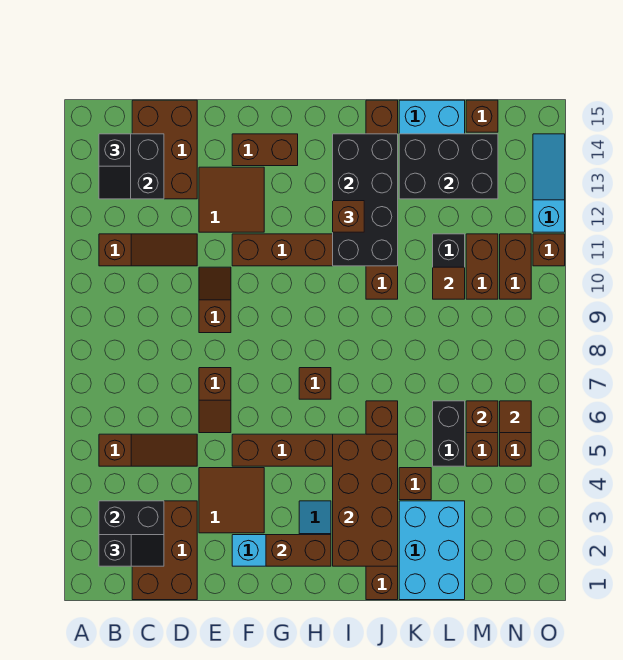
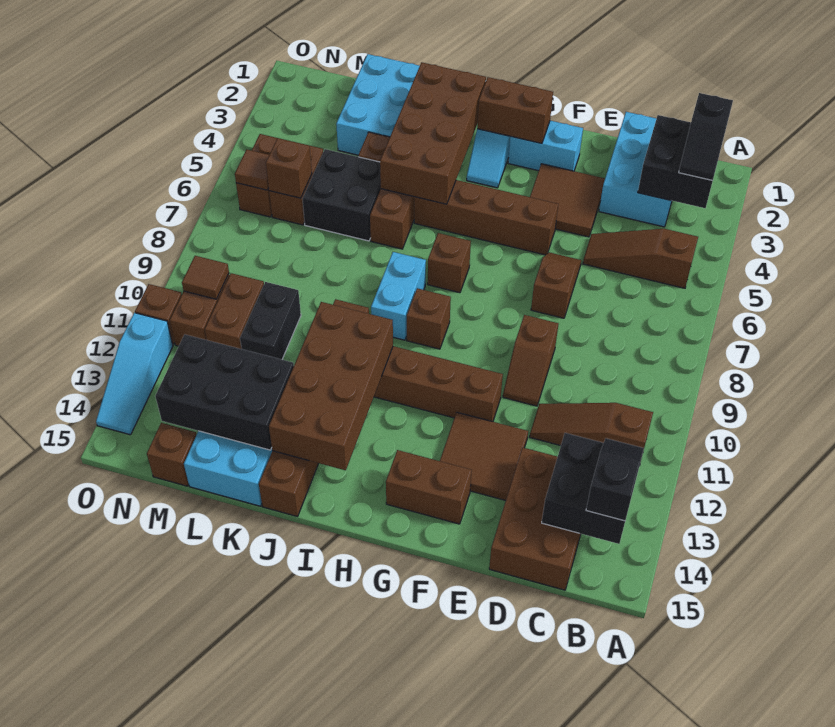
black slope B2:C2 level 3 top B -> black slope B2:B3 level 3 top 2
brown brick C1:D3 level 1 -> cyan brick C1:D3 level 1
none -> cyan brick I8:I9 level 1
black brick I11:J14 level 2 -> brown brick I11:J14 level 2
brown brick I12 level 3 -> brown brick H9 level 1
black brick L5:L6 level 1 -> black brick K5:L6 level 1
brown tile L10 level 2 -> brown tile N10 level 2

